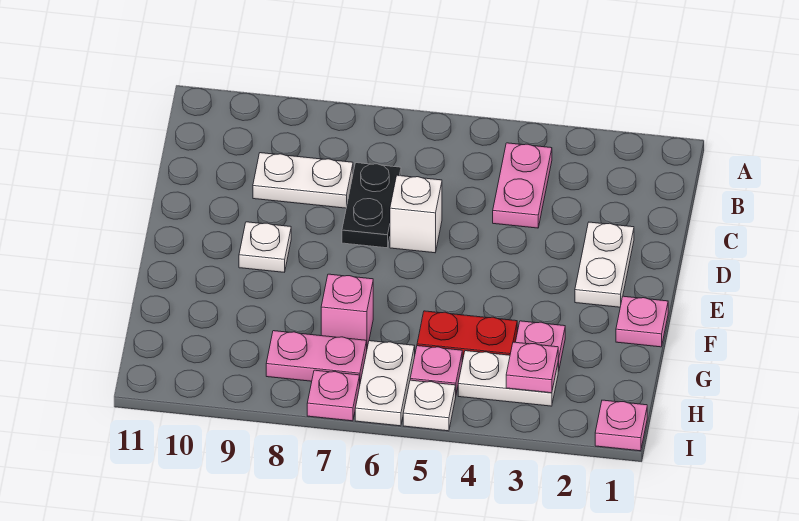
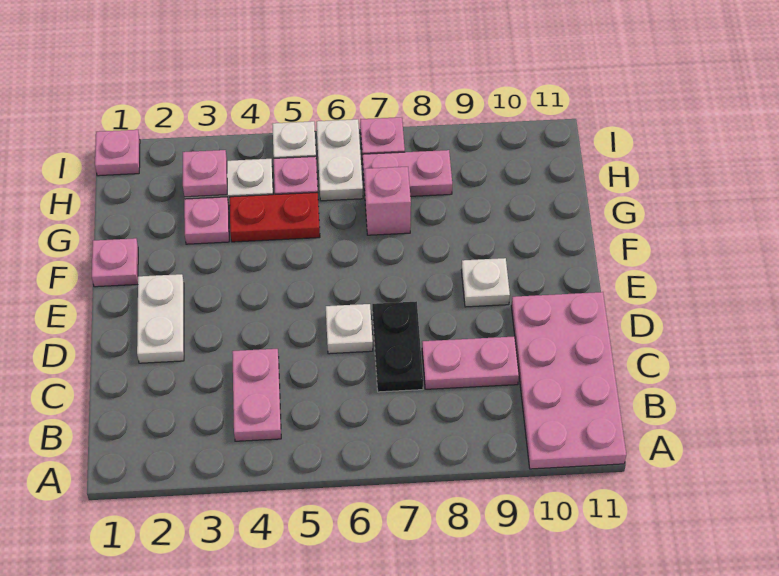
none -> pink plate A10:D11 level 1
white plate C8:C9 level 1 -> pink plate C8:C9 level 1
white brick D6 level 1 -> white plate D6 level 1

